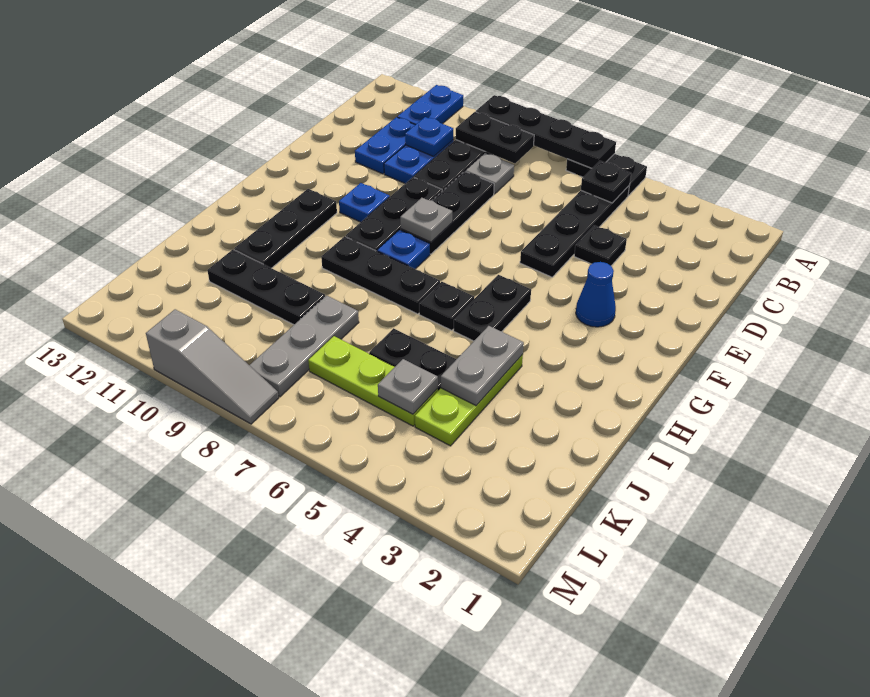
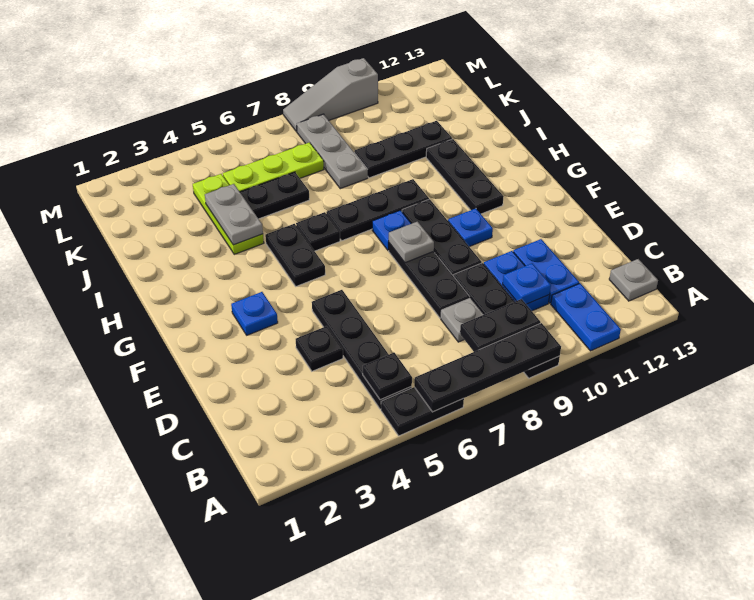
blue cone F3 level 1 -> blue plate F3 level 1
grey plate K5 level 2 -> grey plate B13 level 1

